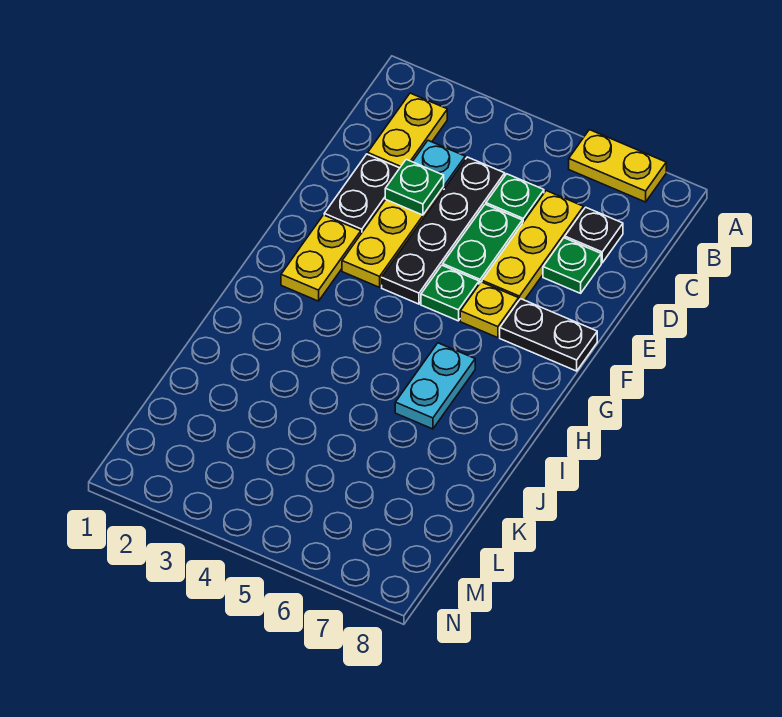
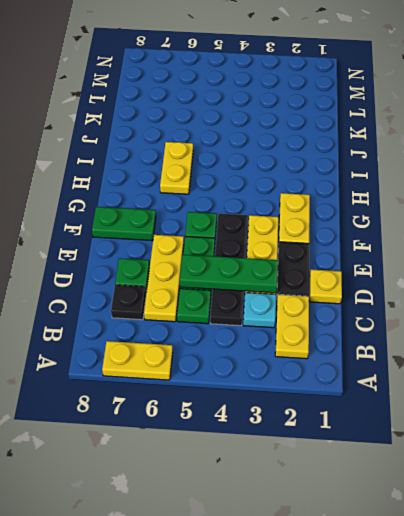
green plate D3 level 2 -> green plate D3:D5 level 2
yellow plate F6 level 1 -> yellow plate D1 level 1
black plate F7:F8 level 1 -> green plate F7:F8 level 1
cyan plate H6:I6 level 1 -> yellow plate H6:I6 level 1

